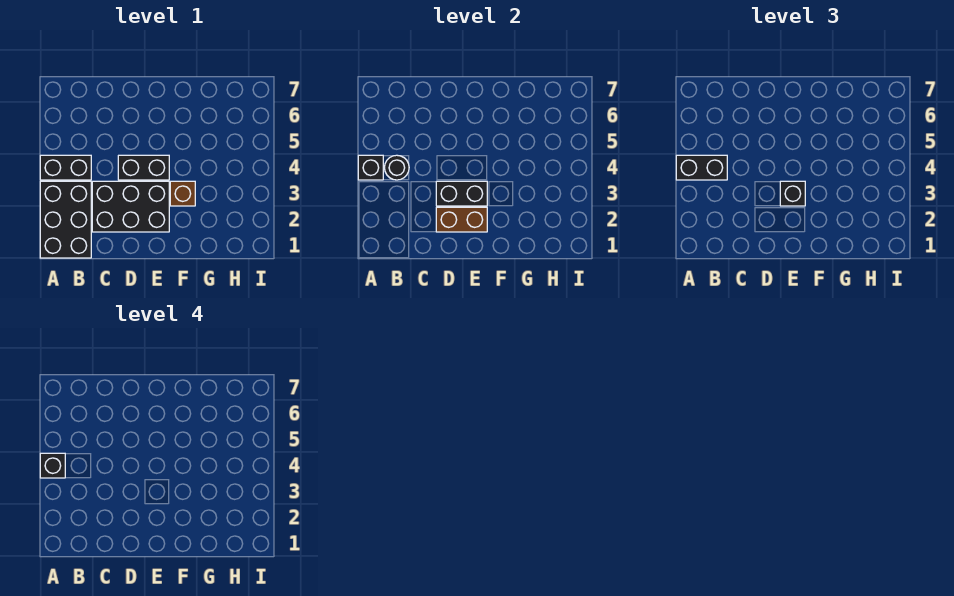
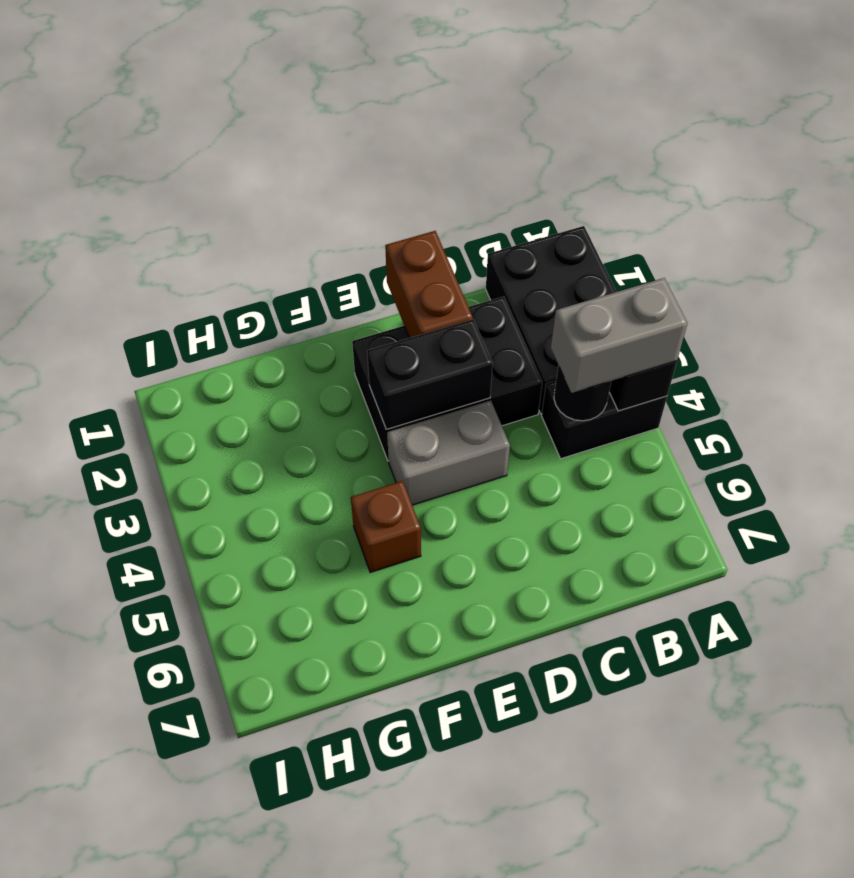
black brick A4:B4 level 3 -> grey brick A4:B4 level 3
black brick A4 level 4 -> none
brown brick D2:E2 level 2 -> brown brick D1:D2 level 2
black brick D4:E4 level 1 -> grey brick D4:E4 level 1
black brick E3 level 3 -> none
brown brick F3 level 1 -> brown brick F5 level 1

